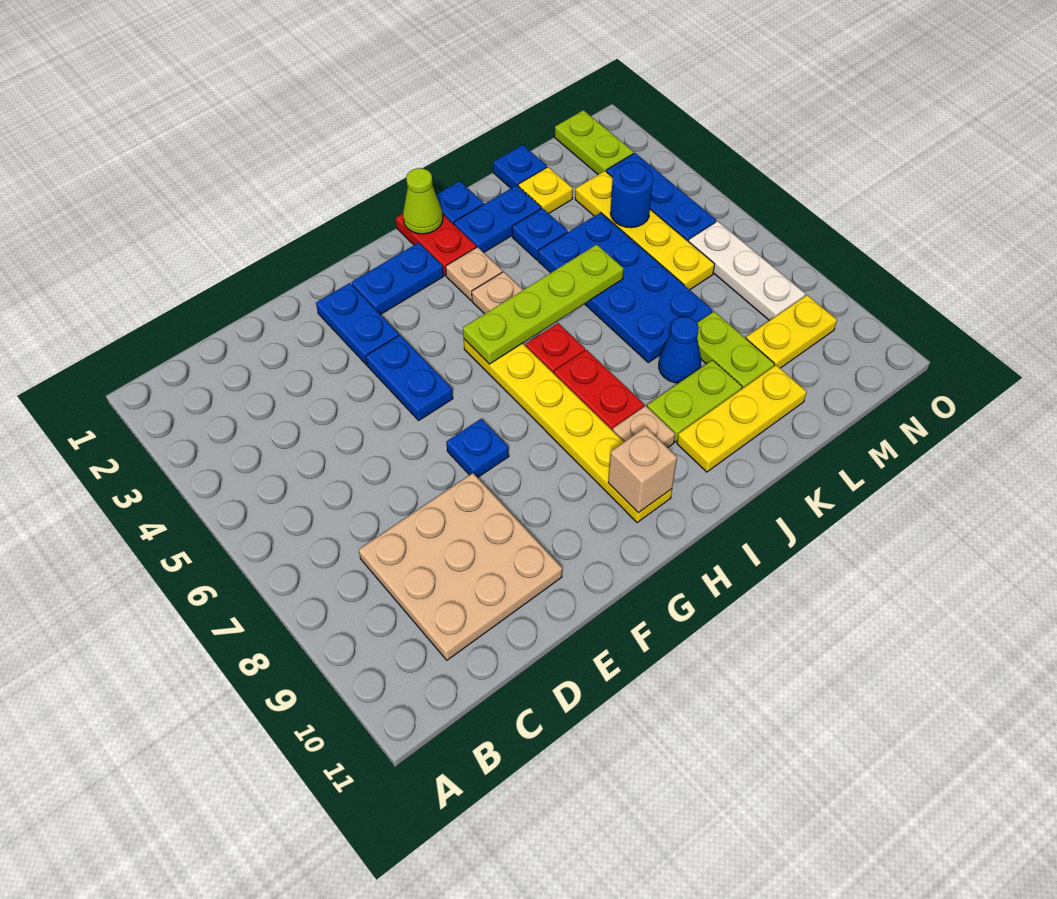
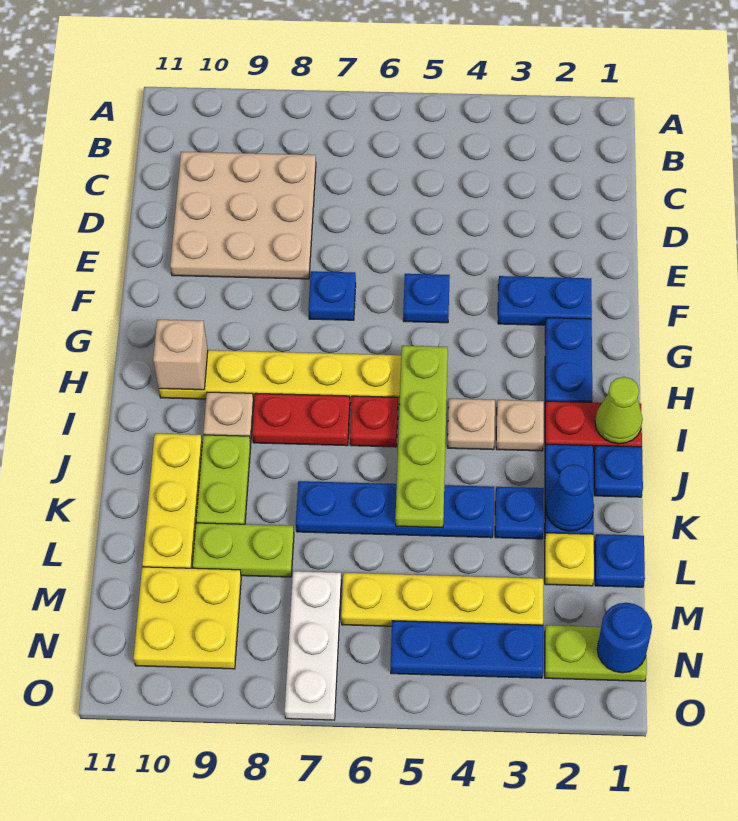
blue plate F4:F5 level 1 -> blue plate F5 level 1
blue plate K4:L7 level 1 -> blue plate K4:K7 level 1
blue cone K8 level 1 -> blue cone K2 level 2
blue round brick M4 level 2 -> blue round brick N1 level 2
yellow plate M9:N9 level 1 -> yellow plate M9:N10 level 1
white plate N6:N8 level 1 -> white plate M7:O7 level 1

